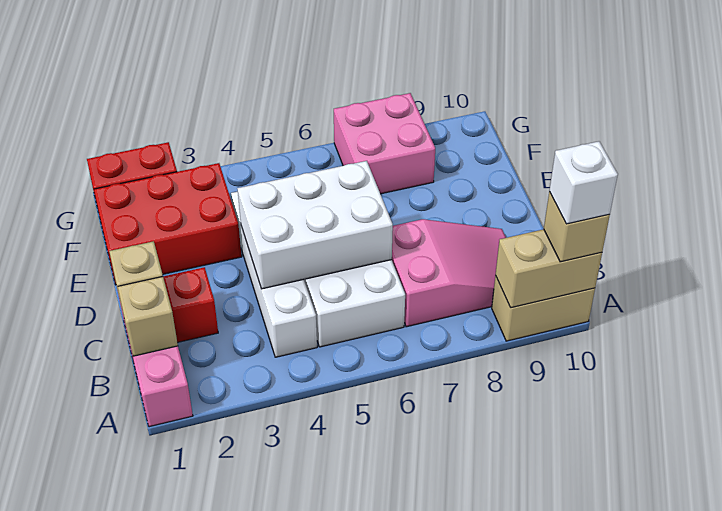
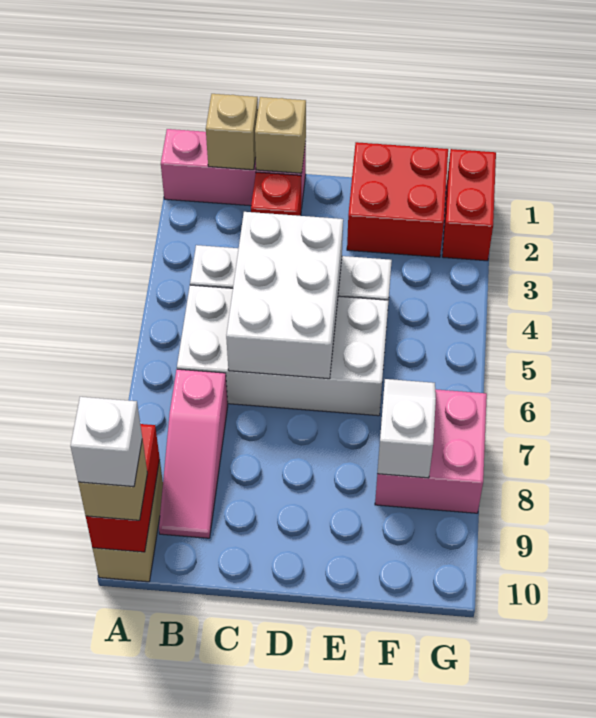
tan brick A9:A10 level 2 -> red brick A9:A10 level 2
pink slope B7:C9 level 1 top 7 -> pink slope B7:B9 level 1 top 7
red brick E1:F3 level 1 -> red brick E1:F2 level 1
none -> white slope F7:F8 level 2 top 8

